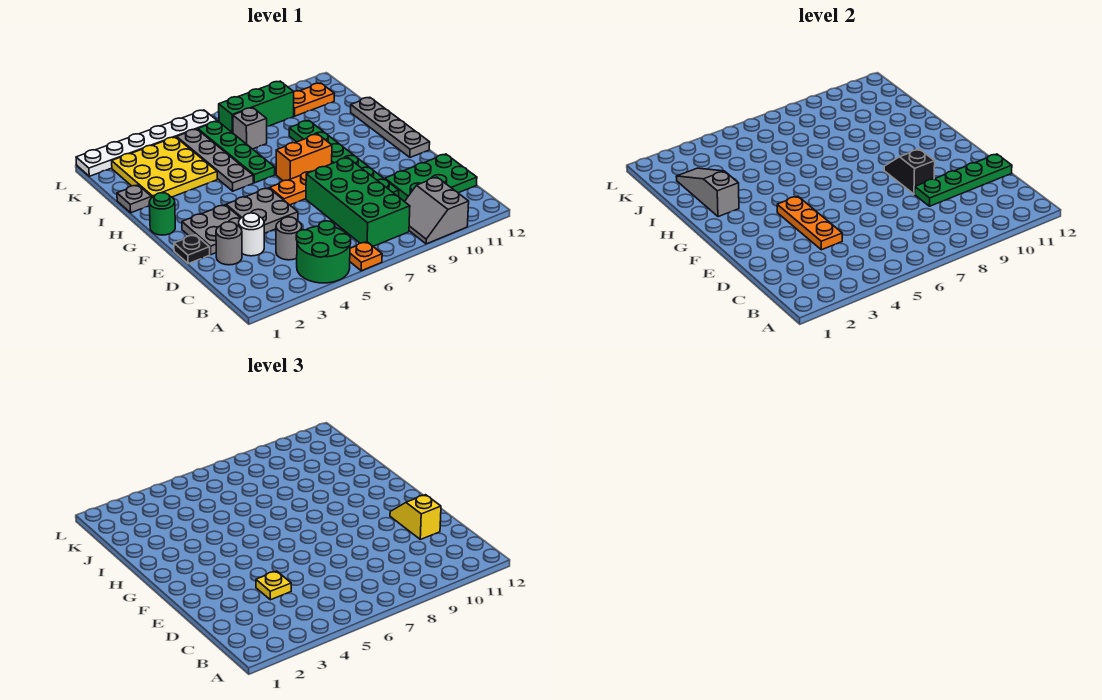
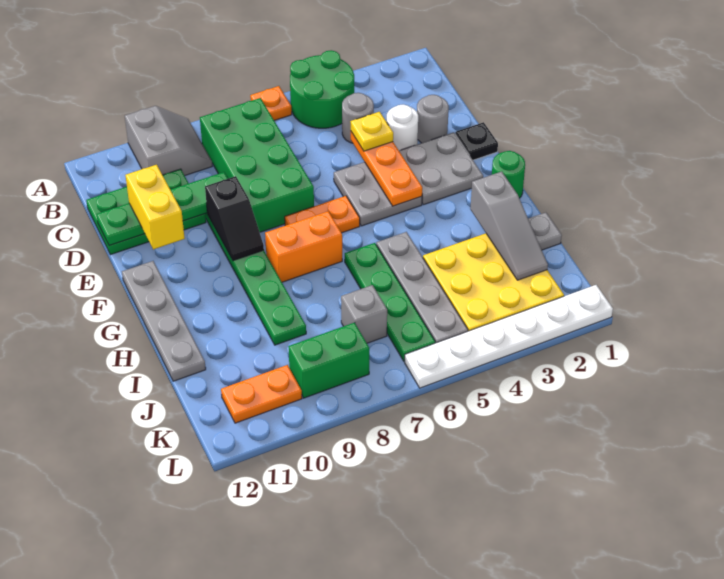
yellow slope D11:E11 level 3 top D -> yellow brick D11:E11 level 3
green brick K7:K9 level 1 -> green brick K8:K9 level 1

